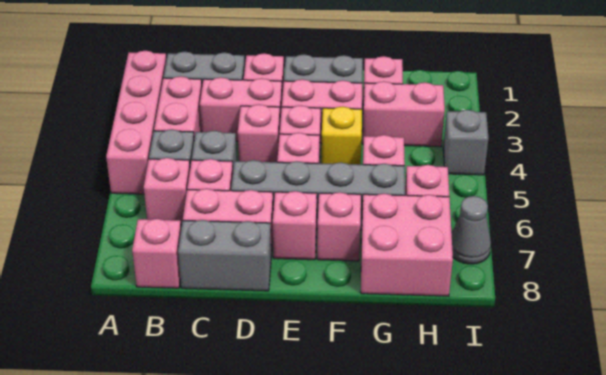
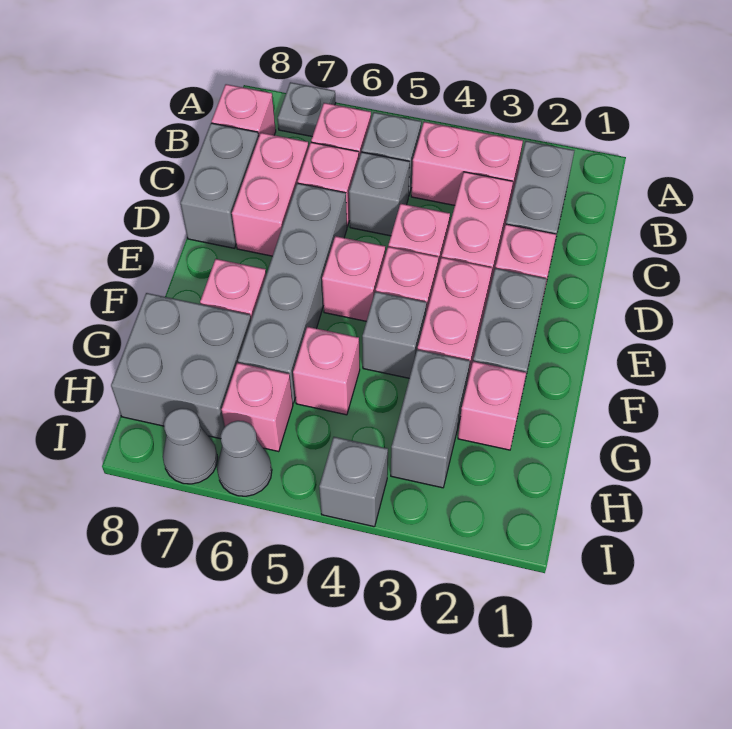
pink brick A2:A5 level 1 -> none
none -> grey plate A7 level 1
pink brick E7 level 1 -> none
yellow brick F4 level 1 -> grey brick F4 level 1
pink brick G3:H3 level 1 -> grey brick G3:H3 level 1
pink brick G7:H8 level 1 -> grey brick G7:H8 level 1
none -> grey cone I6 level 1

